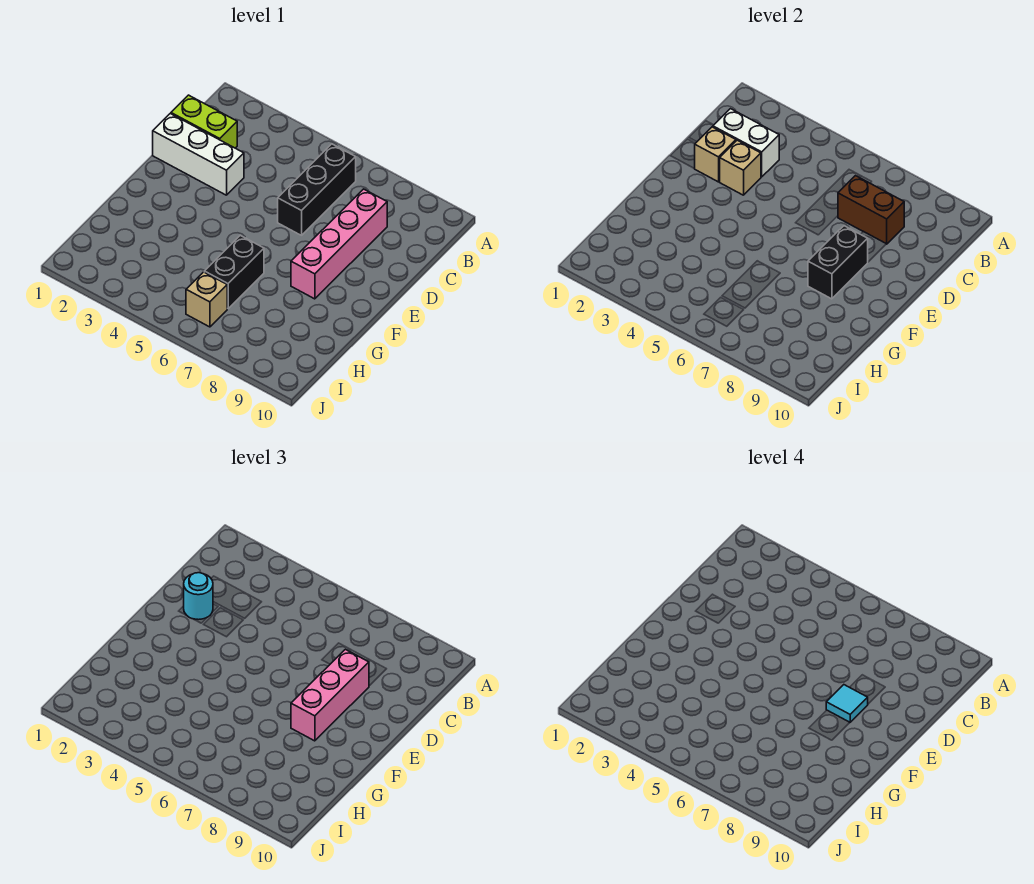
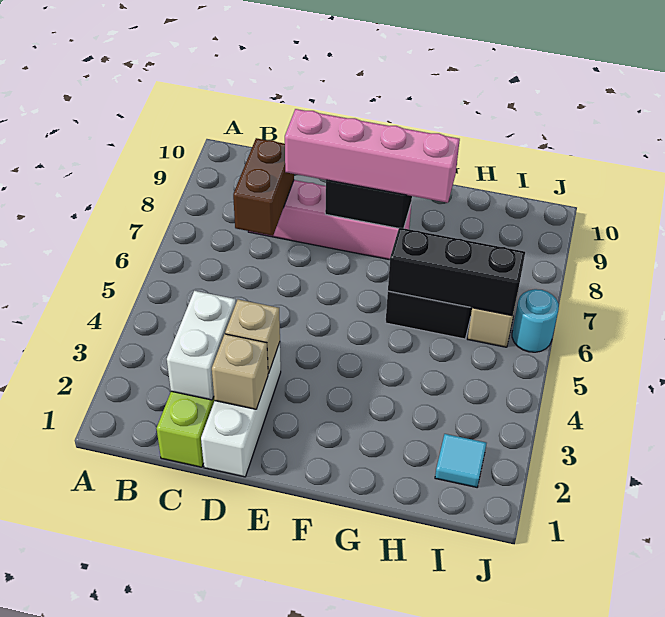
black brick B6:D6 level 1 -> black brick G6:I6 level 2
cyan round brick D2 level 3 -> cyan round brick J6 level 1
pink brick D8:F8 level 3 -> pink brick D8:G8 level 3
cyan tile E8 level 4 -> cyan tile I2 level 1

